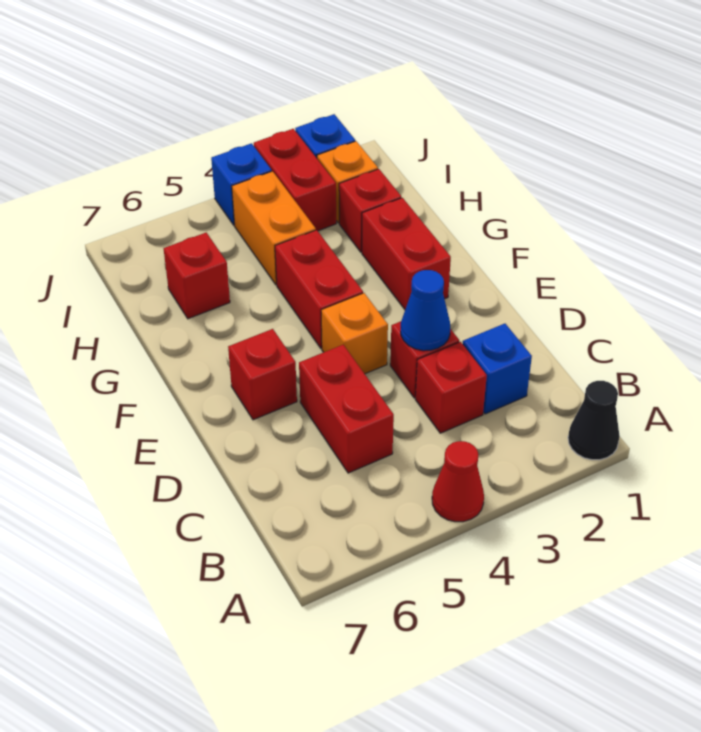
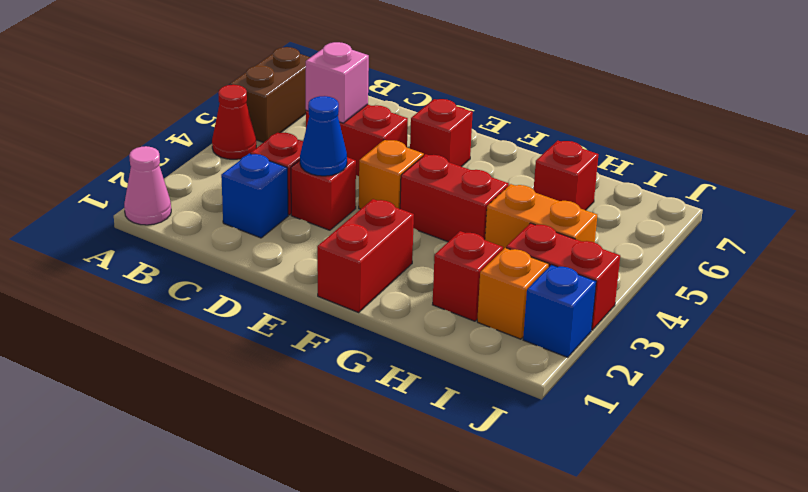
black cone A1 level 1 -> pink cone A1 level 1
none -> brown brick A5:A6 level 1
none -> pink brick C5 level 2
red brick F2:G2 level 1 -> red brick F1:F2 level 1
blue brick J4 level 1 -> none

